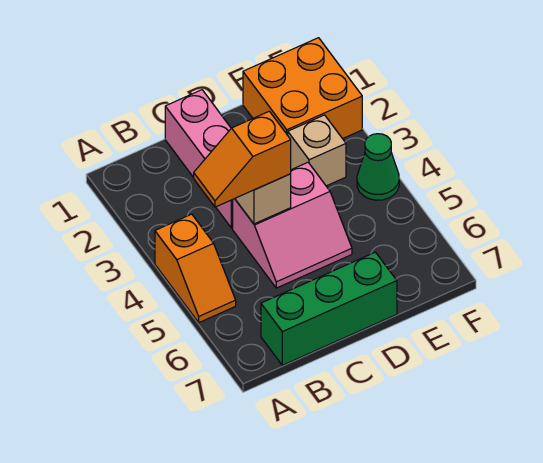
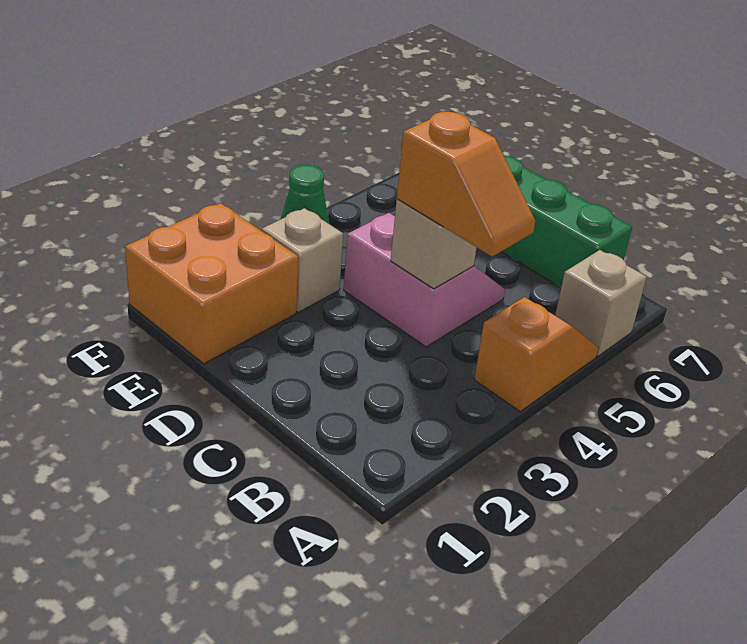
none -> tan brick A6 level 1
pink brick C1:C3 level 1 -> none

